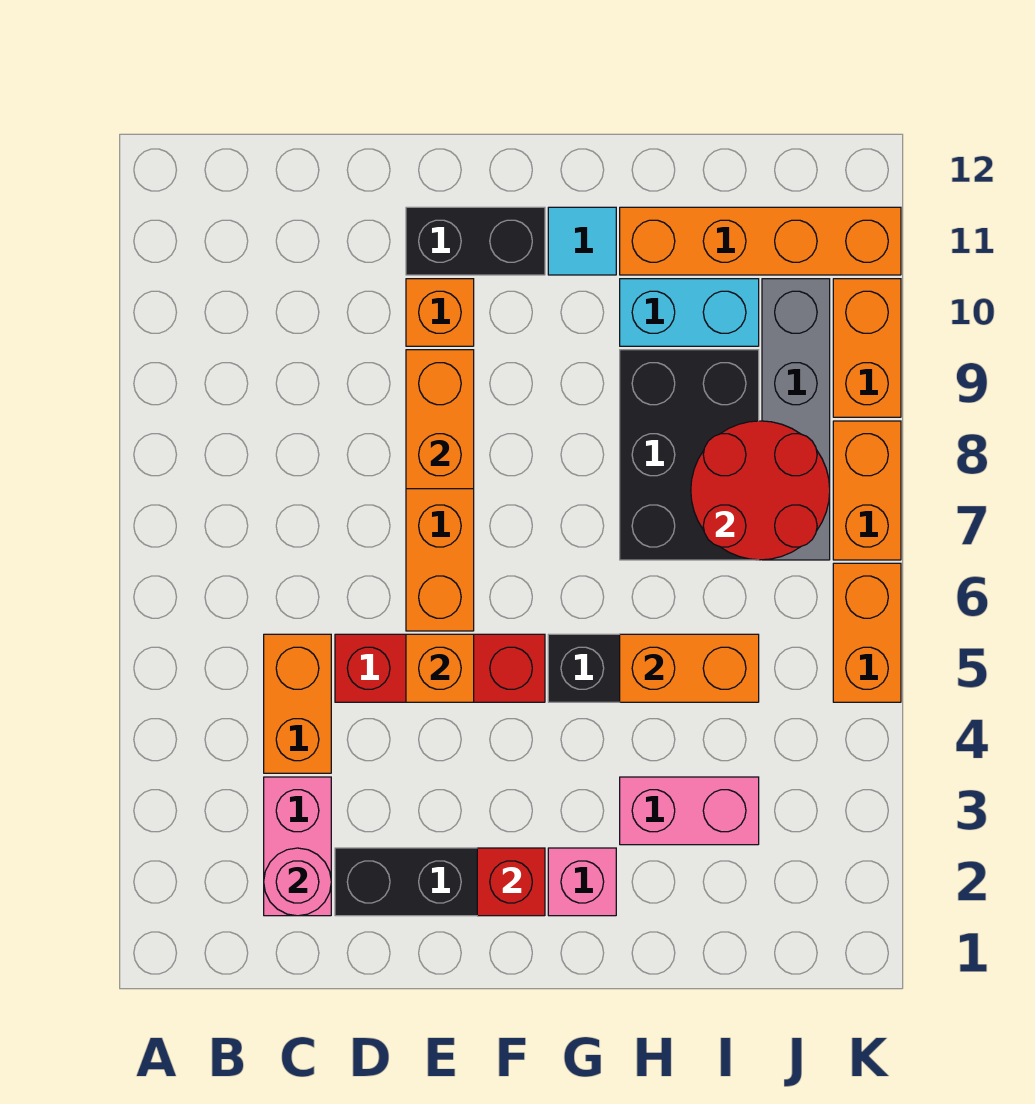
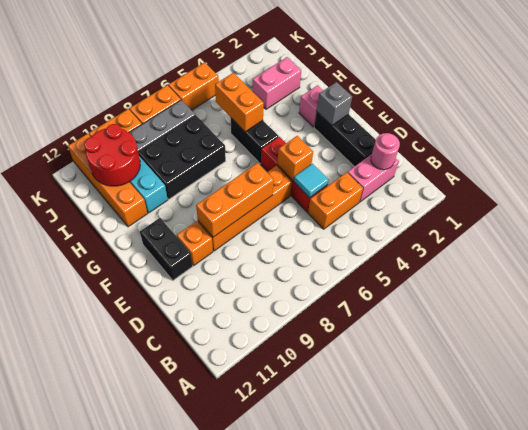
orange brick E8:E9 level 2 -> orange brick E7:E9 level 2
red brick F2 level 2 -> grey brick F2 level 2
cyan tile G11 level 1 -> cyan tile D5 level 2
pink brick H3:I3 level 1 -> pink brick I2:I3 level 1
red round brick I7:J8 level 2 -> red round brick I10:J11 level 2

